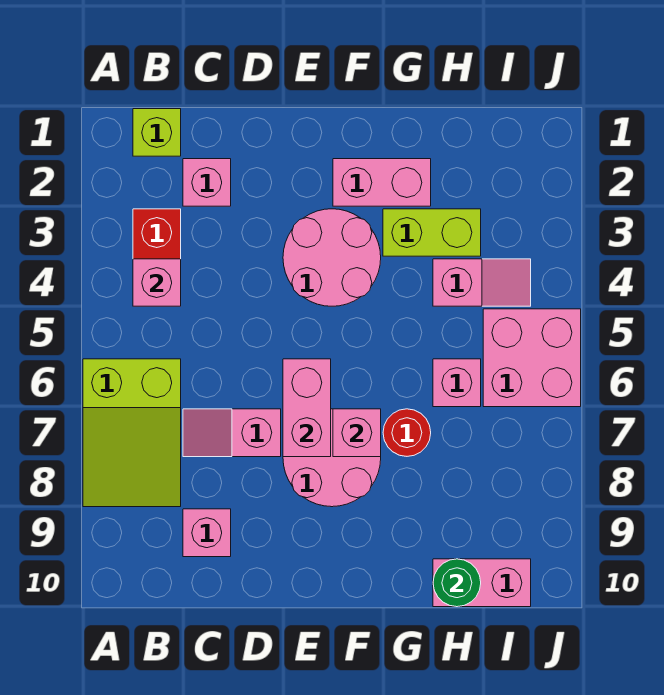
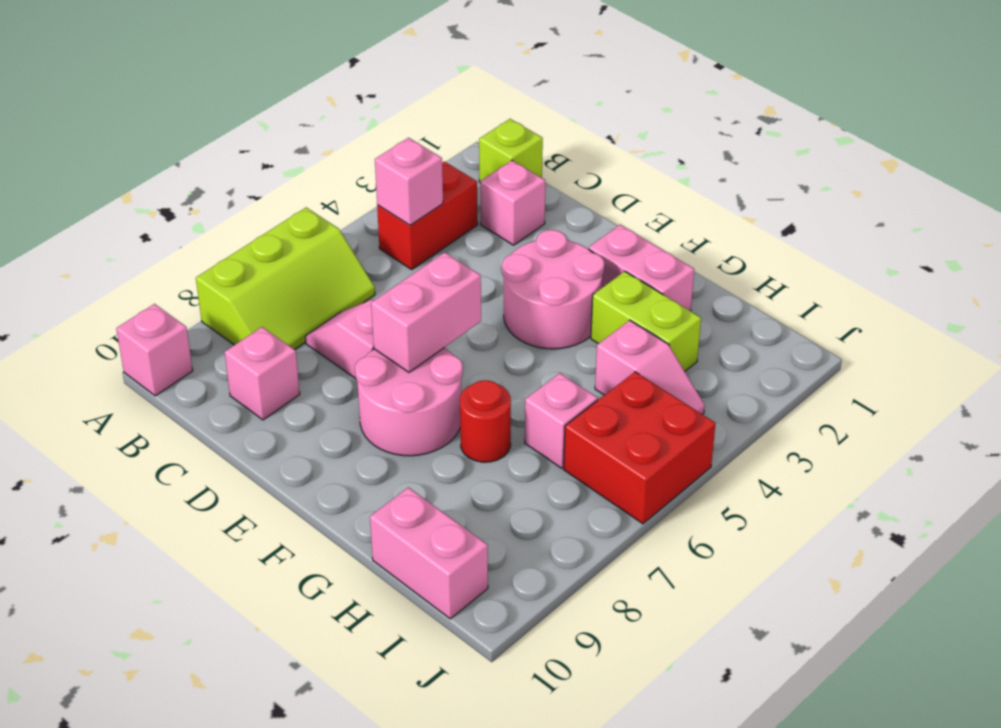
lime slope A6:B8 level 1 top 6 -> lime slope A6:B8 level 1 top A
pink brick F7 level 2 -> pink brick A10 level 1
green round brick H10 level 2 -> none
pink brick I5:J6 level 1 -> red brick I5:J6 level 1

